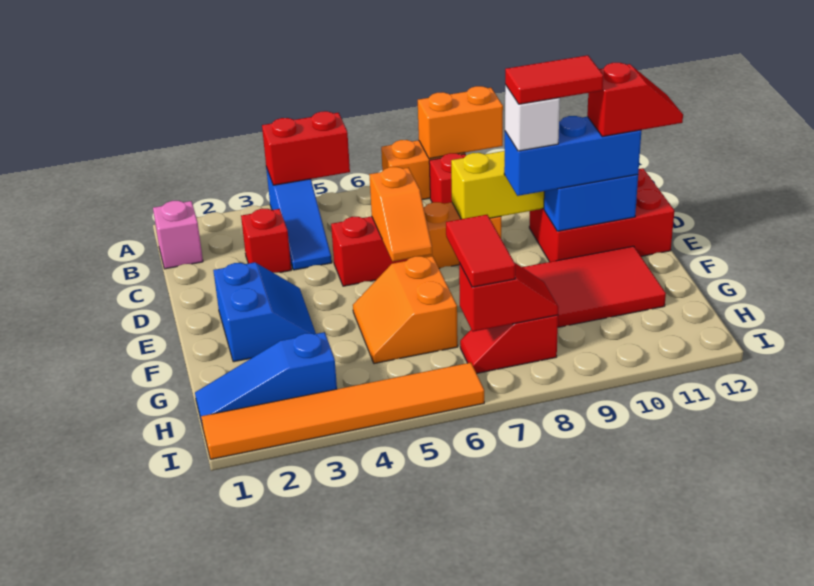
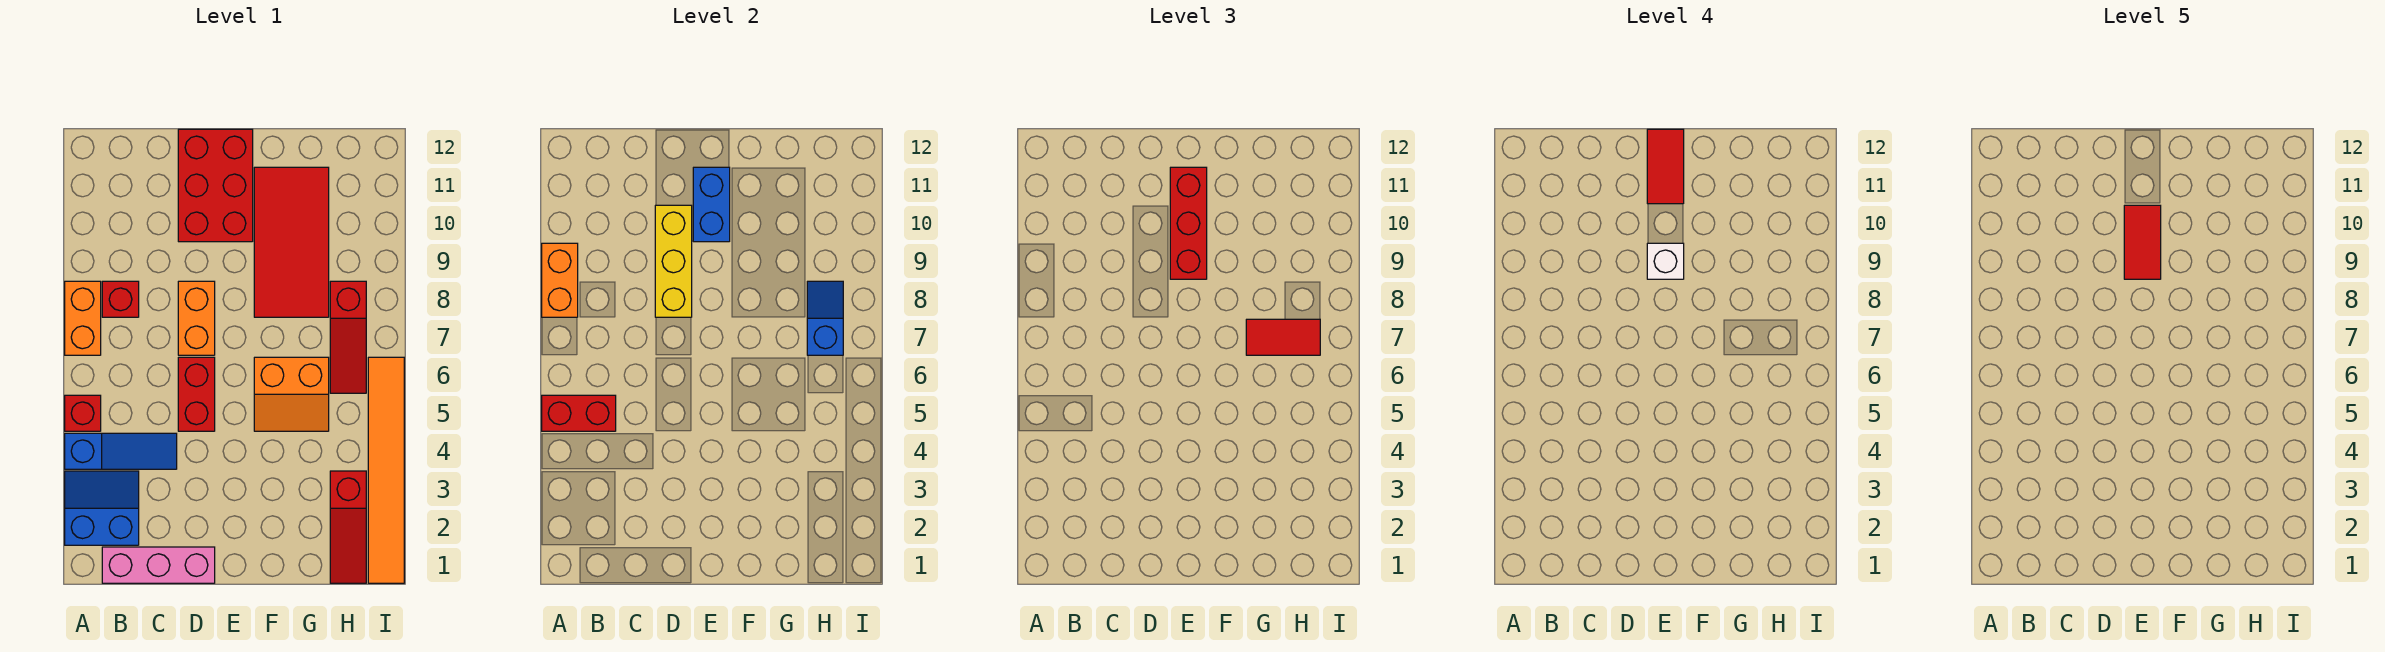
red brick A4:A5 level 2 -> red brick A5:B5 level 2
pink brick B1 level 1 -> pink brick B1:D1 level 1
red brick C3 level 1 -> red brick A5 level 1
orange slope D6:E6 level 2 top D -> none
blue slope E2:F3 level 1 top 2 -> blue slope A2:B3 level 1 top 2
blue brick E9:E11 level 3 -> red brick E9:E11 level 3
red slope E11:E12 level 4 top 11 -> red tile E11:E12 level 4
blue slope H1:H3 level 1 top 3 -> red slope H1:H3 level 1 top 3
red slope H7:H8 level 1 top 8 -> red slope H6:H8 level 1 top 8
red slope H7:H8 level 2 top 7 -> blue slope H7:H8 level 2 top 7

